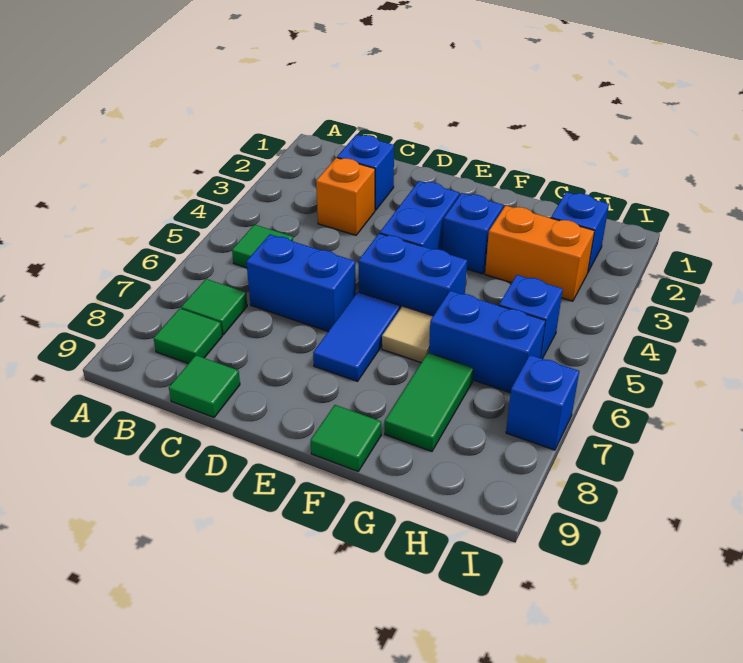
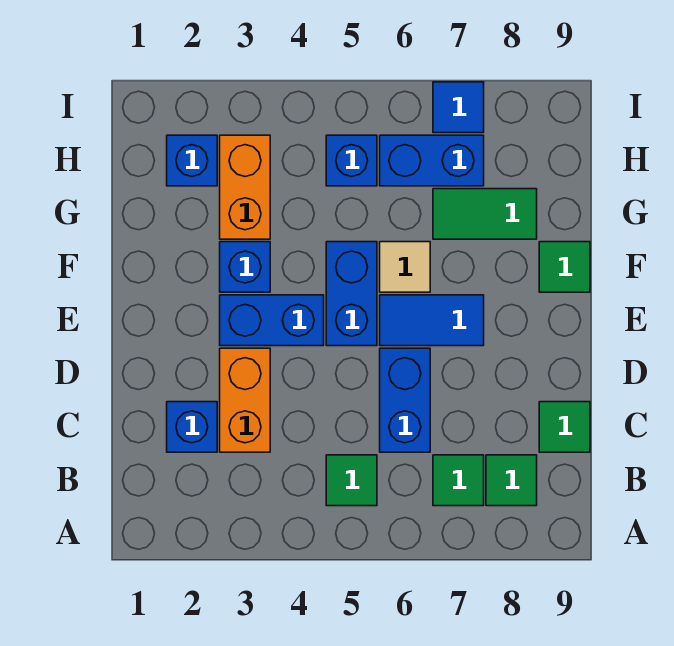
orange brick C3 level 1 -> orange brick C3:D3 level 1
blue brick G6:H6 level 1 -> blue brick H6:H7 level 1
blue brick I7 level 1 -> blue tile I7 level 1

